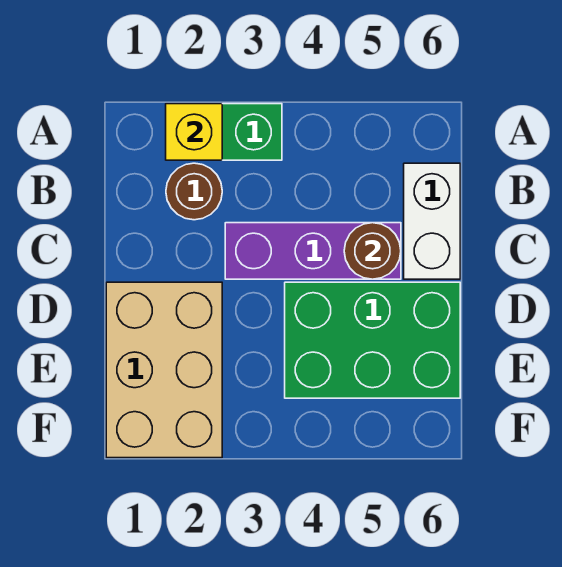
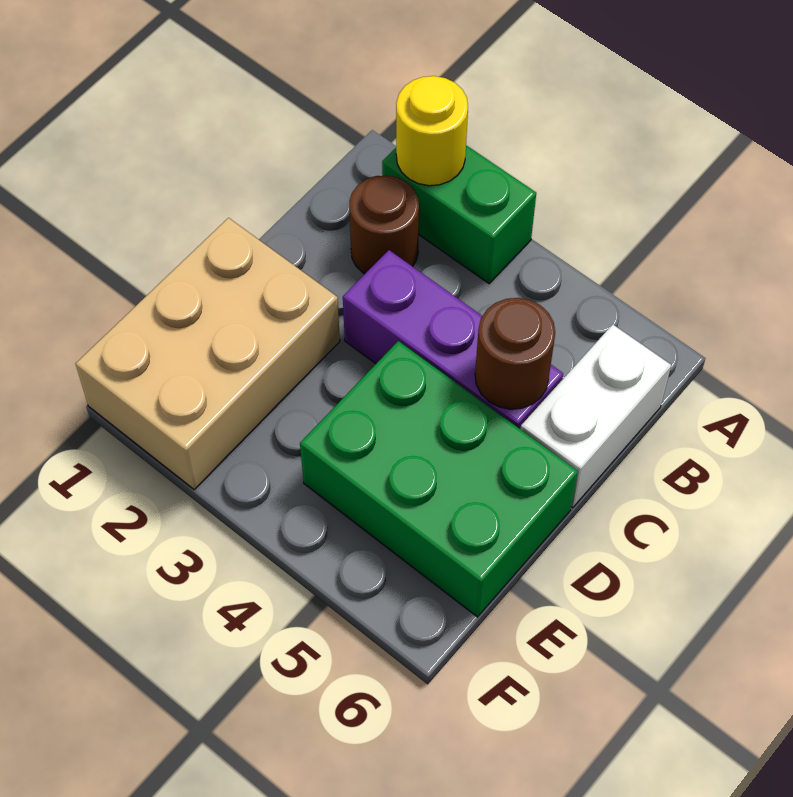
yellow brick A2 level 2 -> yellow round brick A2 level 2

